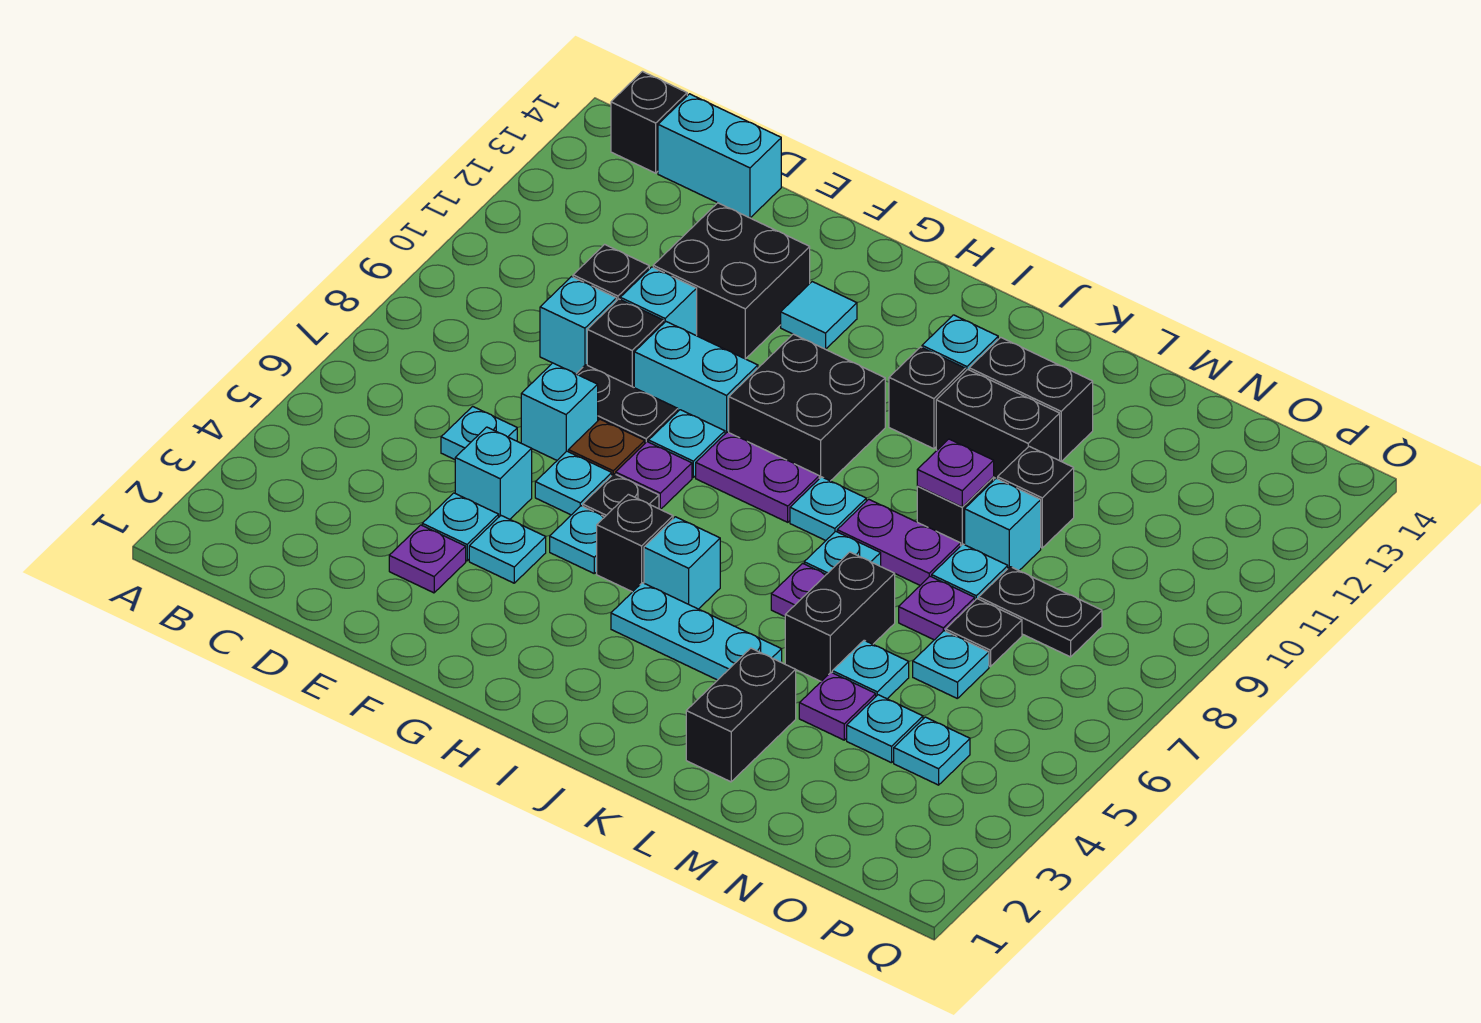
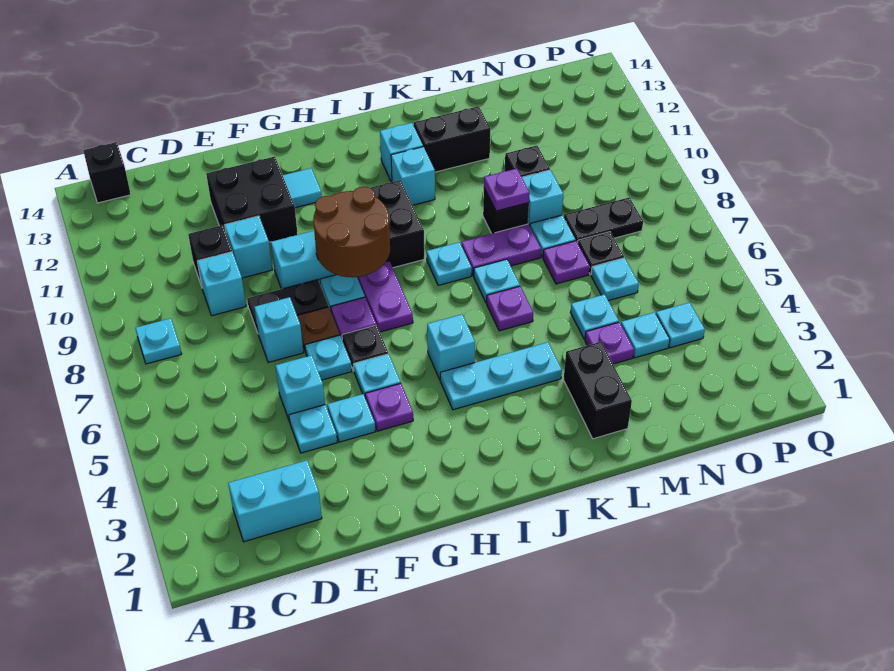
cyan brick C14:D14 level 1 -> cyan brick C2:D2 level 1
cyan plate D6 level 1 -> cyan plate B8 level 1
purple plate E3 level 1 -> purple plate G4 level 1
black brick E9 level 1 -> none
none -> brown round brick G8:H9 level 2
black brick H5 level 1 -> none
purple plate H8:I8 level 1 -> purple plate H7:H8 level 1
black brick J11 level 1 -> cyan brick J11 level 1
black brick K11:L11 level 1 -> none
black brick L5:L6 level 1 -> none

